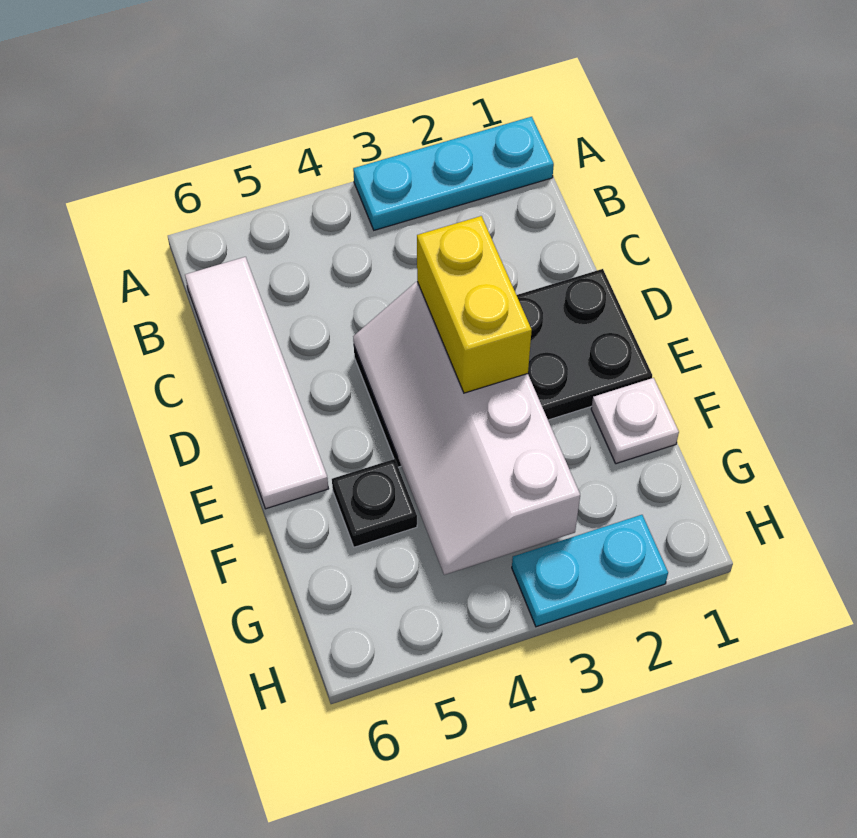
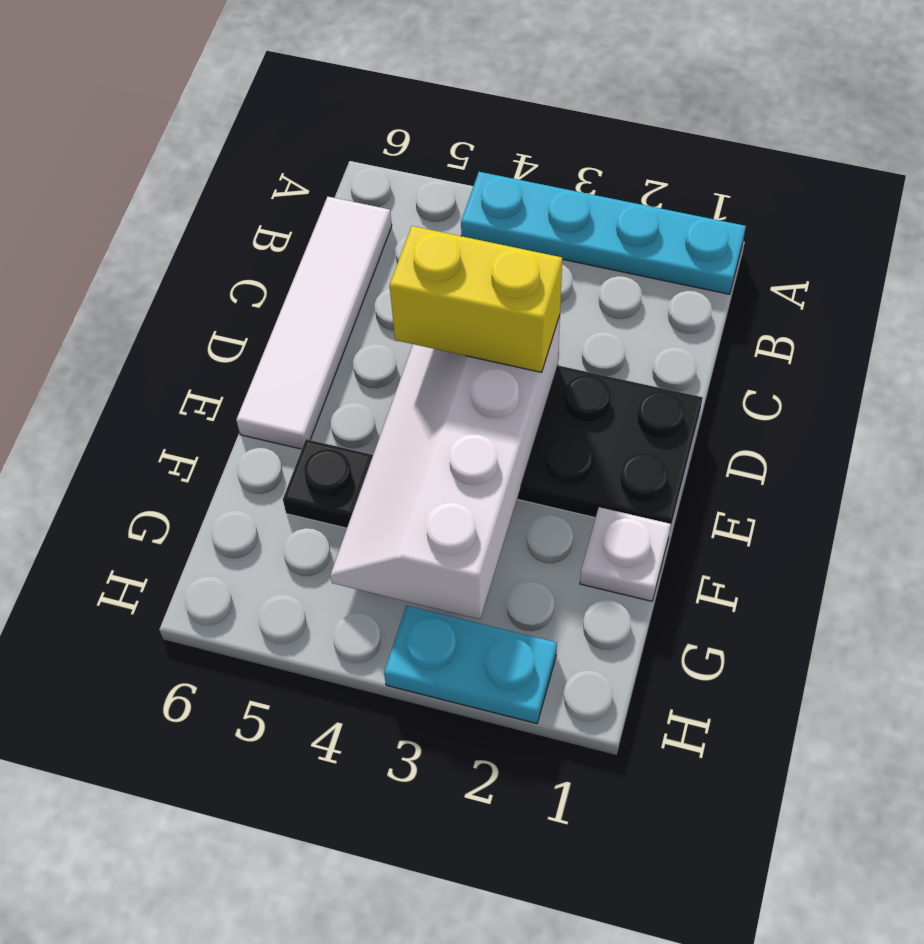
cyan plate A1:A3 level 1 -> cyan plate A1:A4 level 1
yellow brick D3:E3 level 3 -> yellow brick D3:D4 level 3

